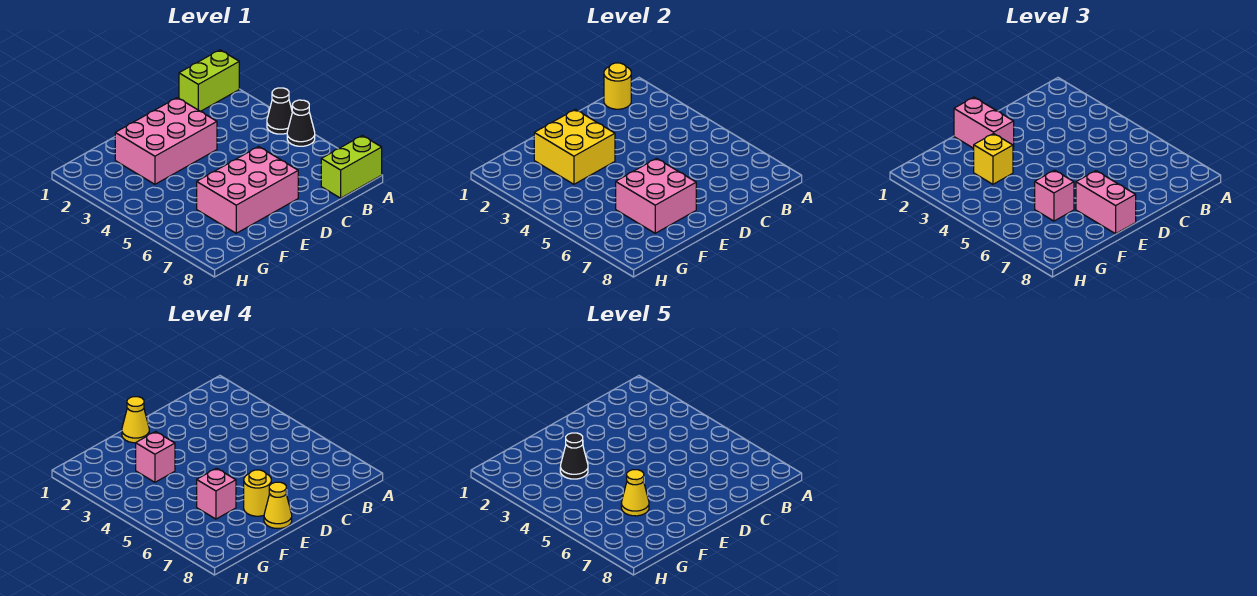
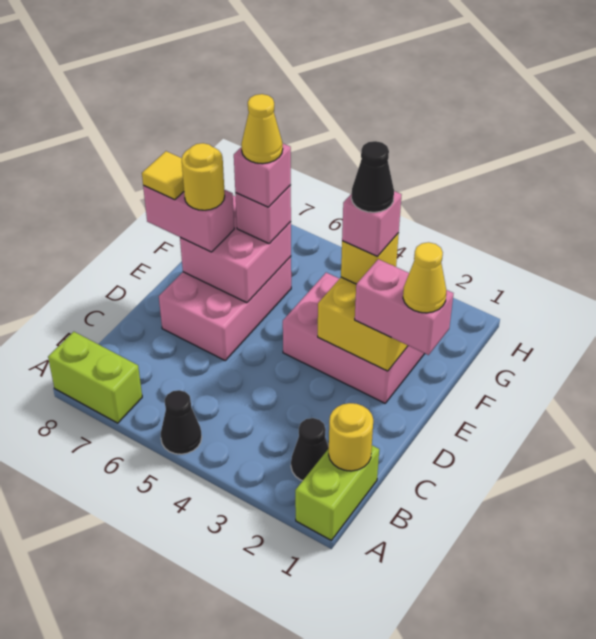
black cone A4 level 1 -> black cone B2 level 1
lime brick A8:B8 level 1 -> lime brick A7:A8 level 1
pink brick D2:F3 level 1 -> pink brick E2:F4 level 1
yellow cone E8 level 4 -> yellow tile E8 level 4

